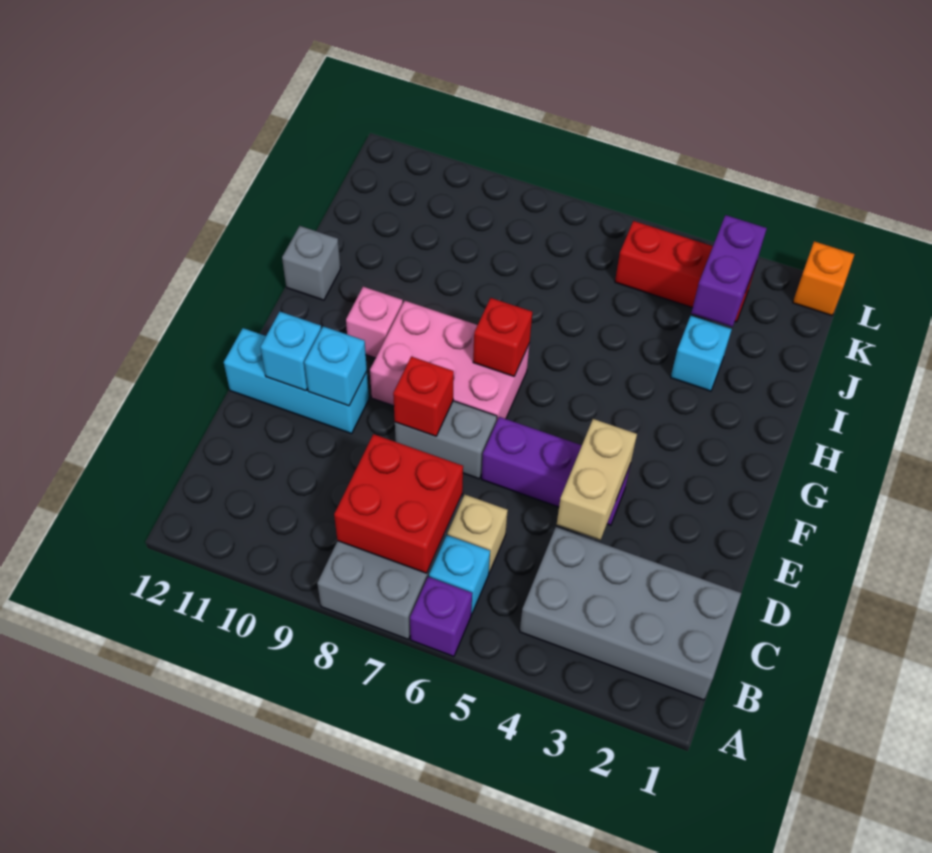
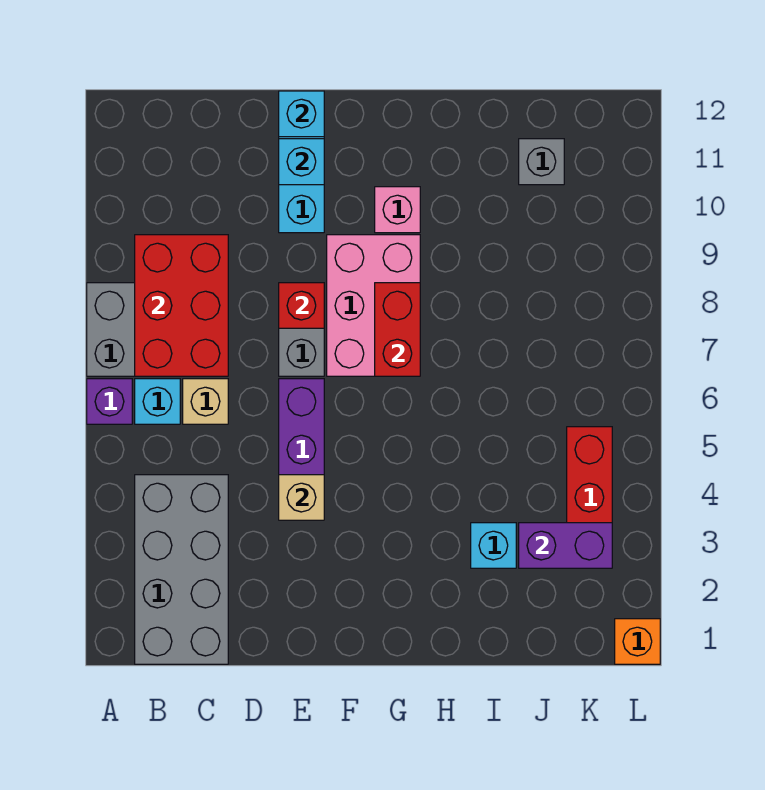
red brick B7:C8 level 2 -> red brick B7:C9 level 2
tan brick D4:E4 level 2 -> tan brick E4 level 2
cyan brick E10 level 2 -> cyan brick E12 level 2
red brick G7 level 2 -> red brick G7:G8 level 2
grey brick H12 level 1 -> grey brick J11 level 1

